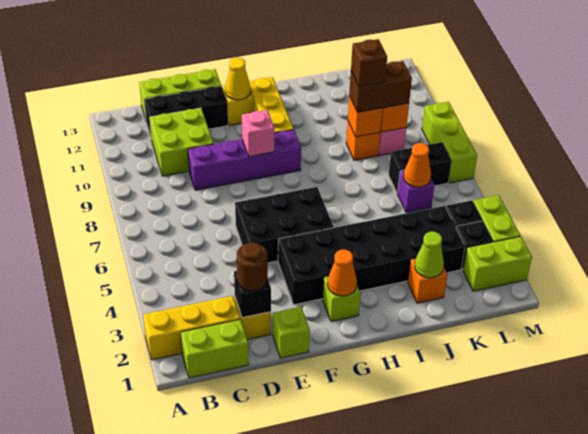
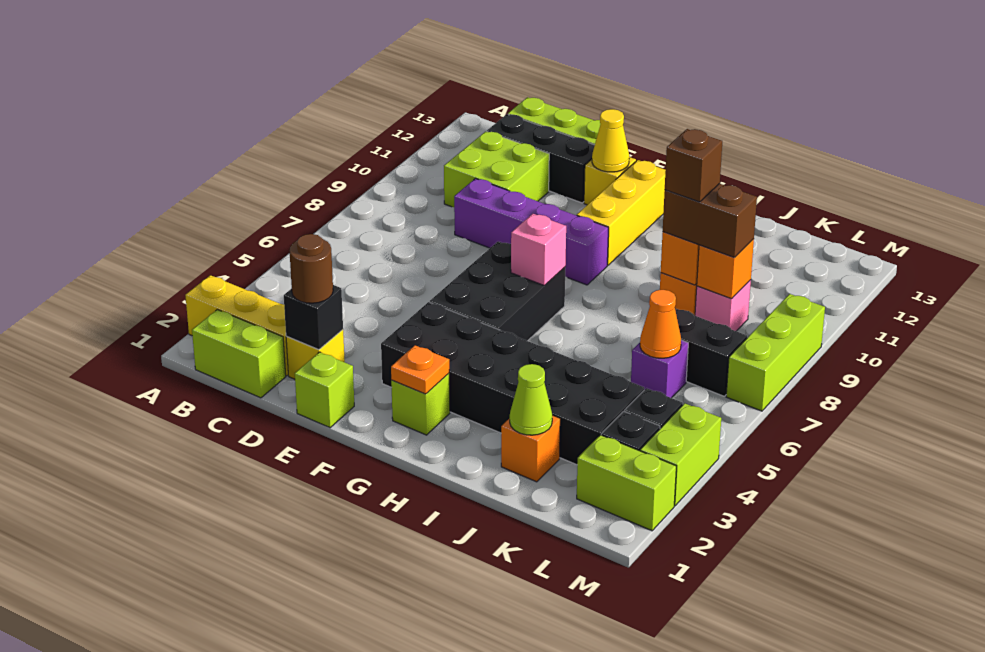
black brick E5:G6 level 1 -> black brick F5:G7 level 1
pink brick F9 level 2 -> pink brick G7 level 2
orange cone G2 level 2 -> orange plate G2 level 2

